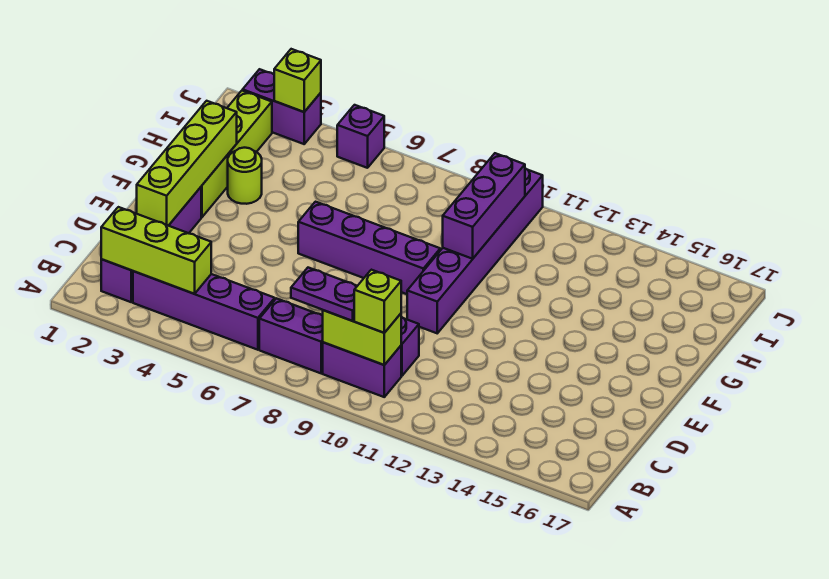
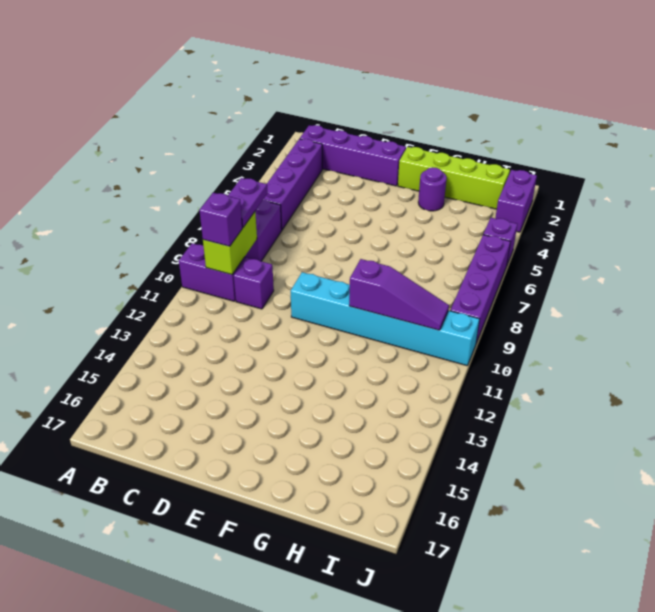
lime brick B2:B4 level 2 -> none
purple brick B9:B10 level 1 -> purple brick A10:B10 level 1
lime brick B10 level 3 -> purple brick B10 level 3
lime brick D2:G2 level 2 -> none
purple brick E10:J10 level 1 -> cyan brick E10:J10 level 1
purple brick F6:F9 level 1 -> purple brick J6:J9 level 1
lime round brick G3 level 1 -> purple round brick G3 level 1
purple brick G10:I10 level 2 -> purple slope G10:I10 level 2 top G
lime brick J3 level 2 -> none

